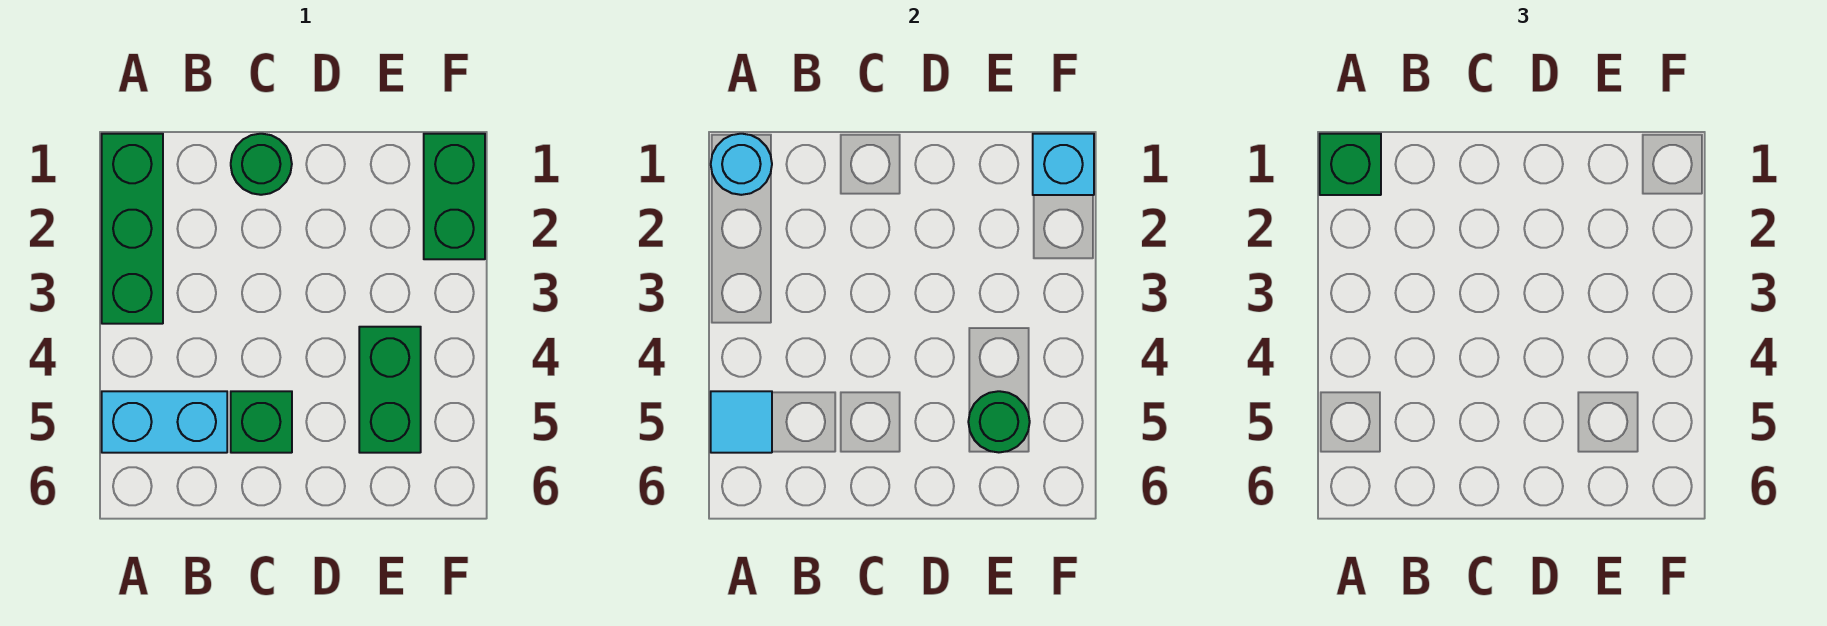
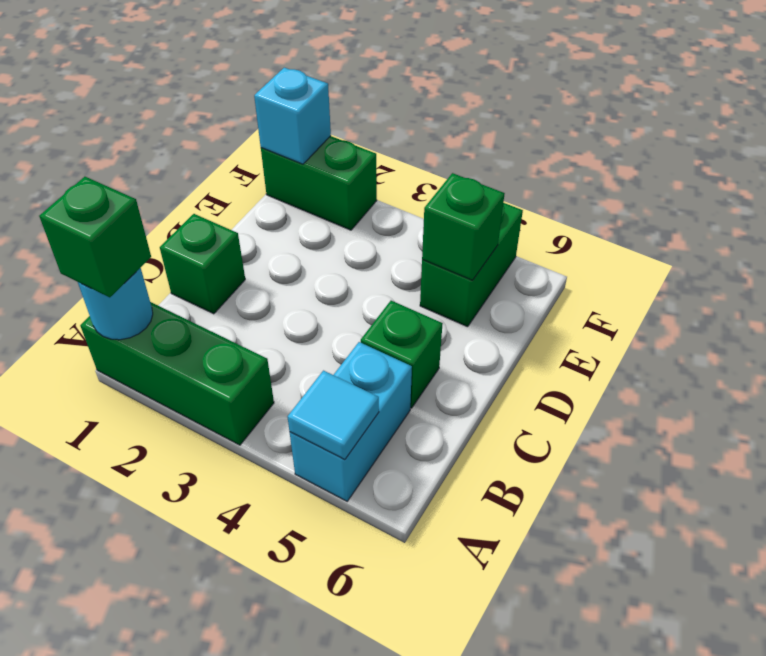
green round brick C1 level 1 -> green brick C1 level 1
green brick E4:E5 level 1 -> green brick E5:F5 level 1
green round brick E5 level 2 -> green brick E5 level 2

